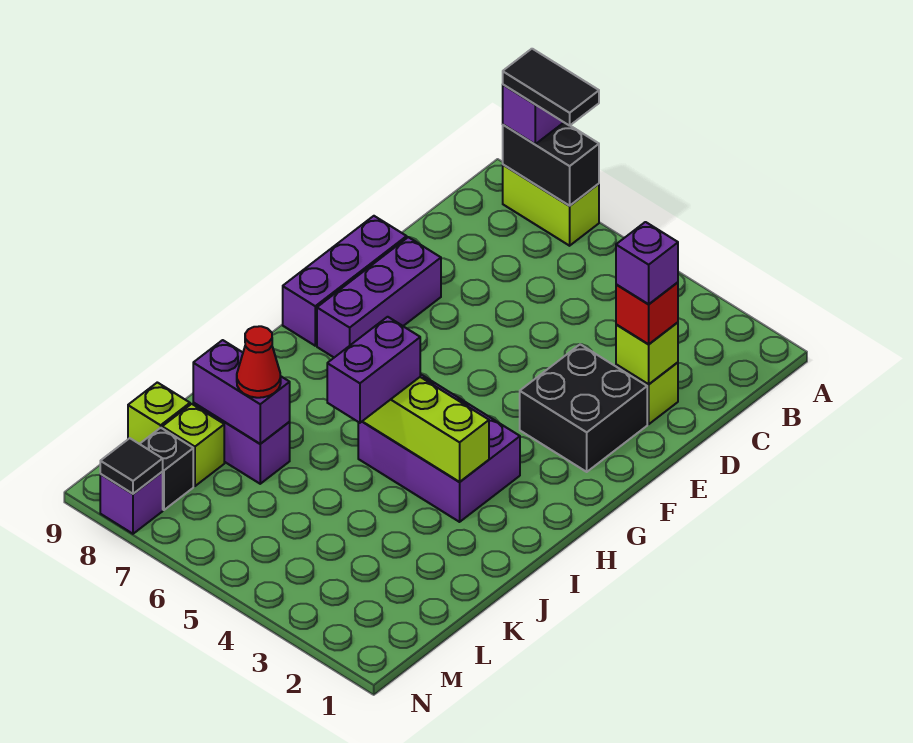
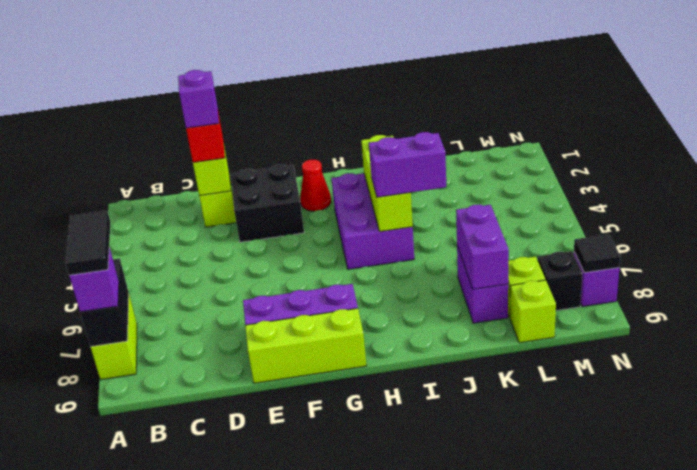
purple brick E9:G9 level 1 -> lime brick E9:G9 level 1
red cone K7 level 3 -> red cone G2 level 1

